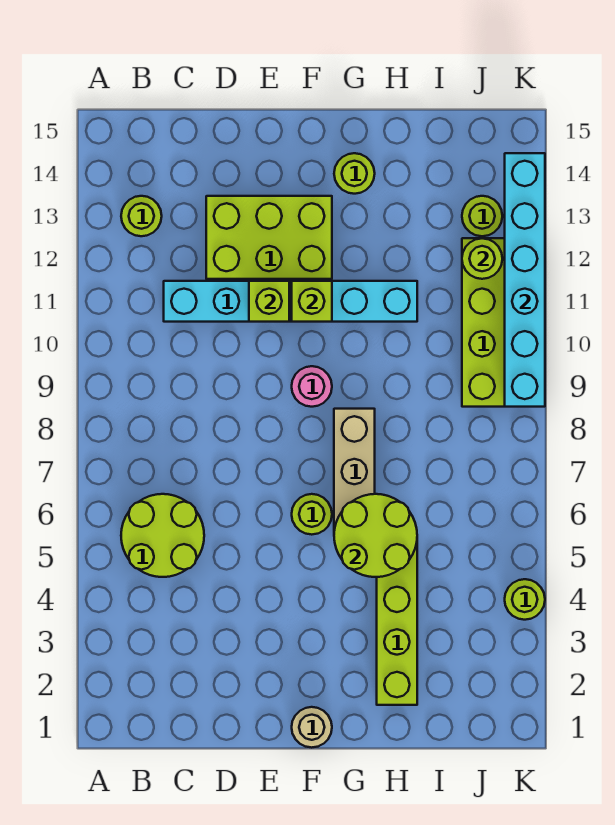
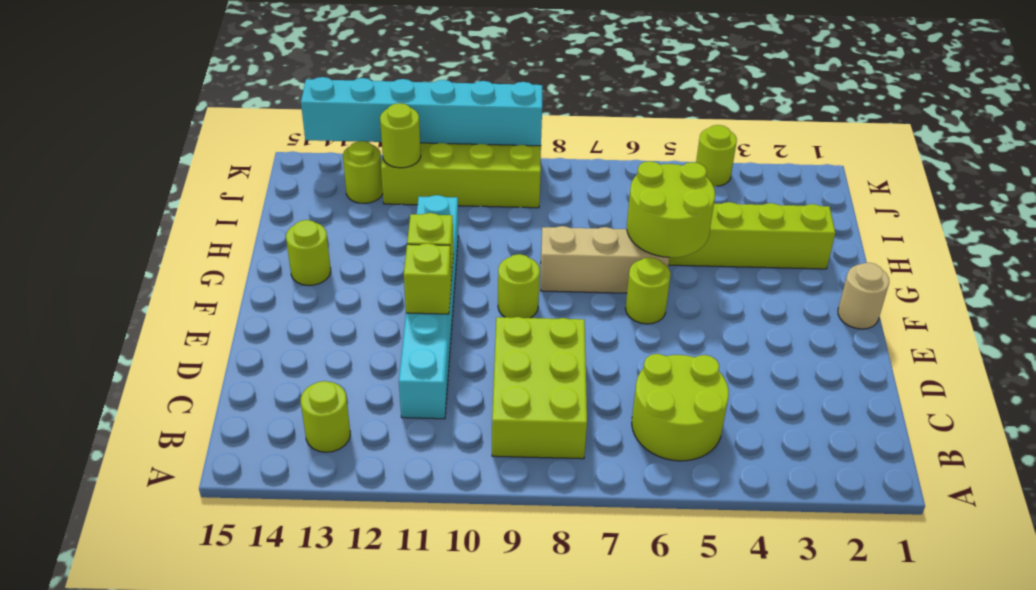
lime brick D12:F13 level 1 -> lime brick B8:D9 level 1
pink round brick F9 level 1 -> lime round brick F9 level 1

